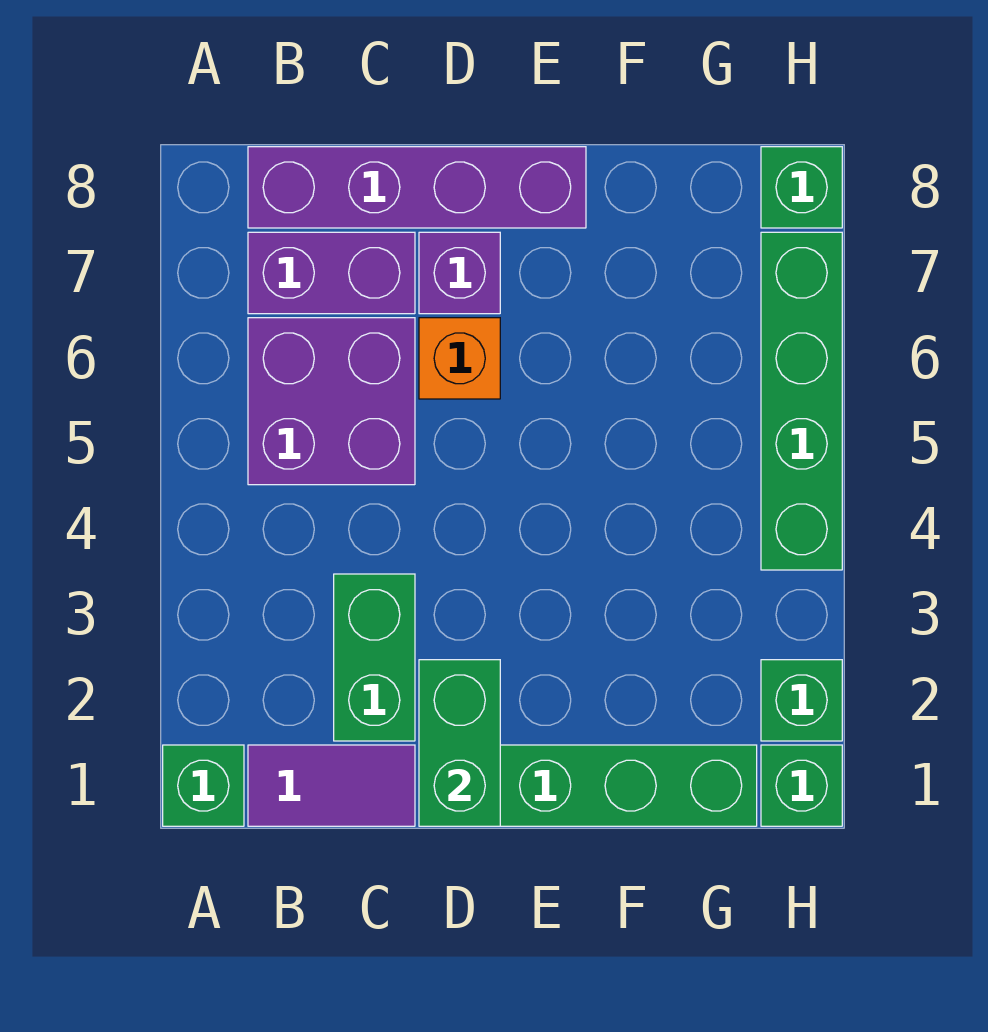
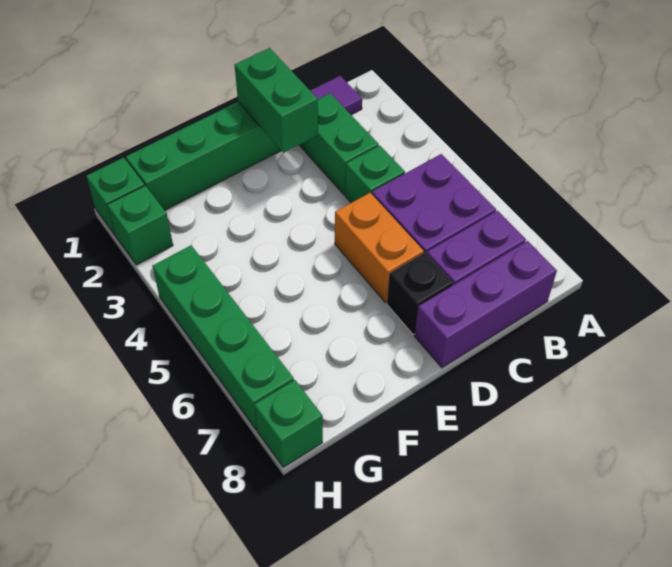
green brick A1 level 1 -> green brick C4 level 1
purple brick B8:E8 level 1 -> purple brick B8:D8 level 1
orange brick D6 level 1 -> orange brick D5:D6 level 1
purple brick D7 level 1 -> black brick D7 level 1

